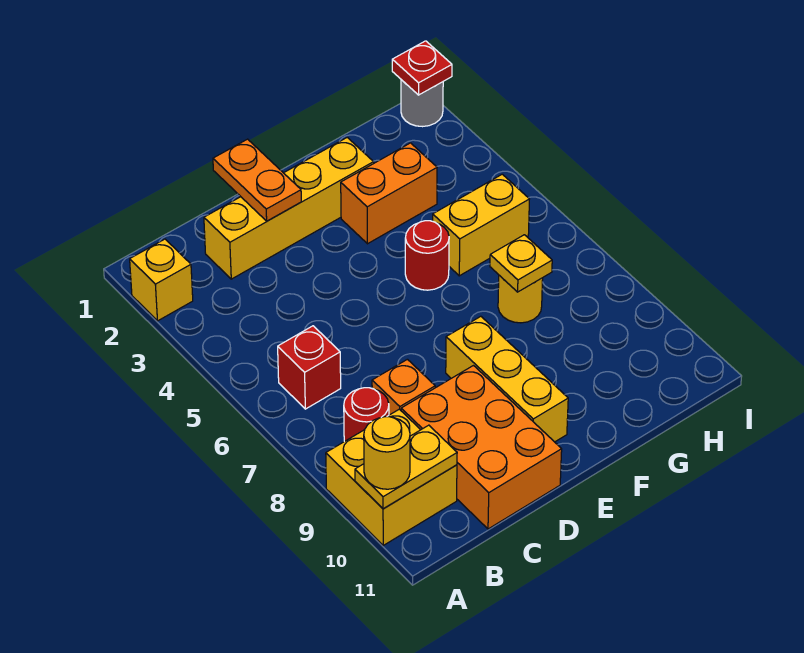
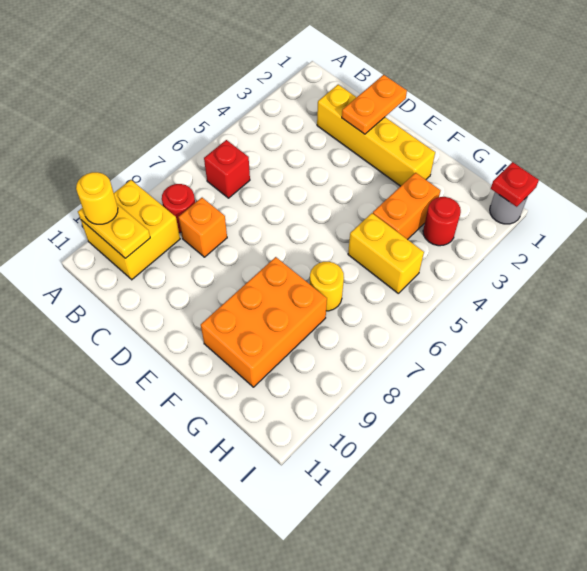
yellow brick A2 level 1 -> none
orange brick C9:D11 level 1 -> orange brick F8:G10 level 1
yellow brick E8:E10 level 1 -> none
orange brick F3:G3 level 1 -> orange brick G3:G4 level 1
red round brick F5 level 1 -> red round brick H3 level 1
yellow plate G7 level 2 -> none

